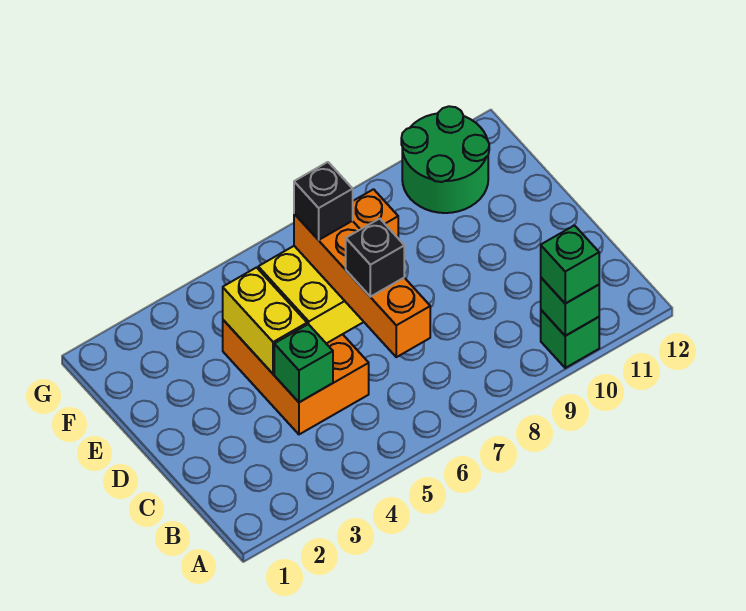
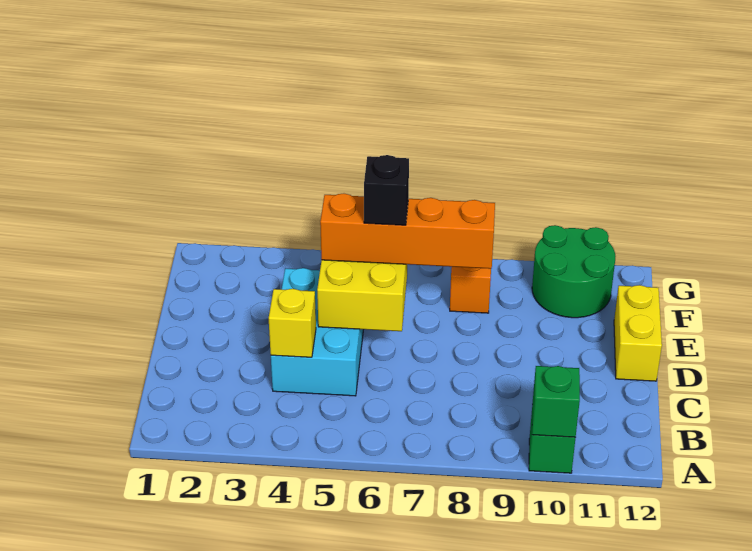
green brick A10 level 3 -> none
orange brick B6:E6 level 3 -> orange brick E5:E8 level 3
orange brick C4:E5 level 1 -> cyan brick C4:E5 level 1
green brick C4 level 2 -> yellow brick C4 level 2
black brick C6 level 4 -> none
yellow brick D4:E4 level 2 -> yellow brick D12:E12 level 1

